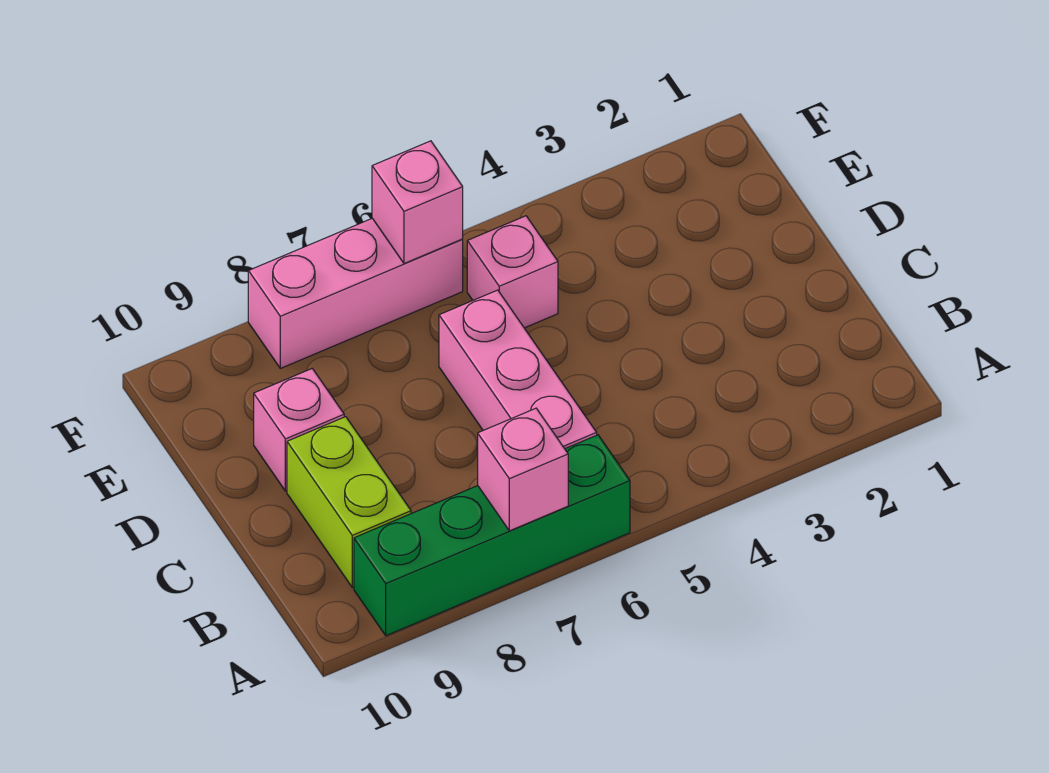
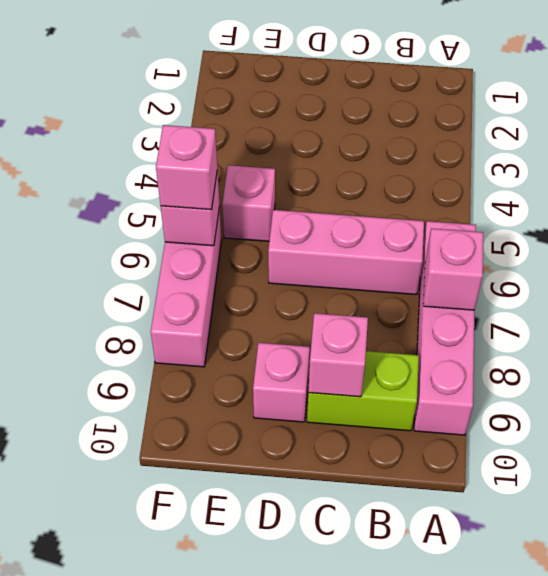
green brick A6:A9 level 1 -> pink brick A6:A9 level 1
none -> pink brick C9 level 2
none -> pink brick F6 level 3

